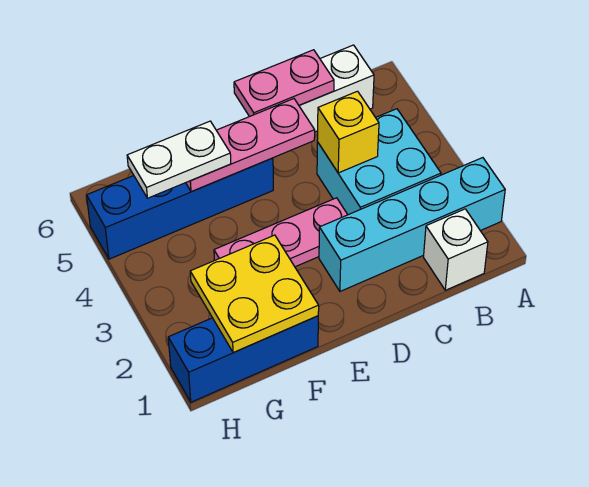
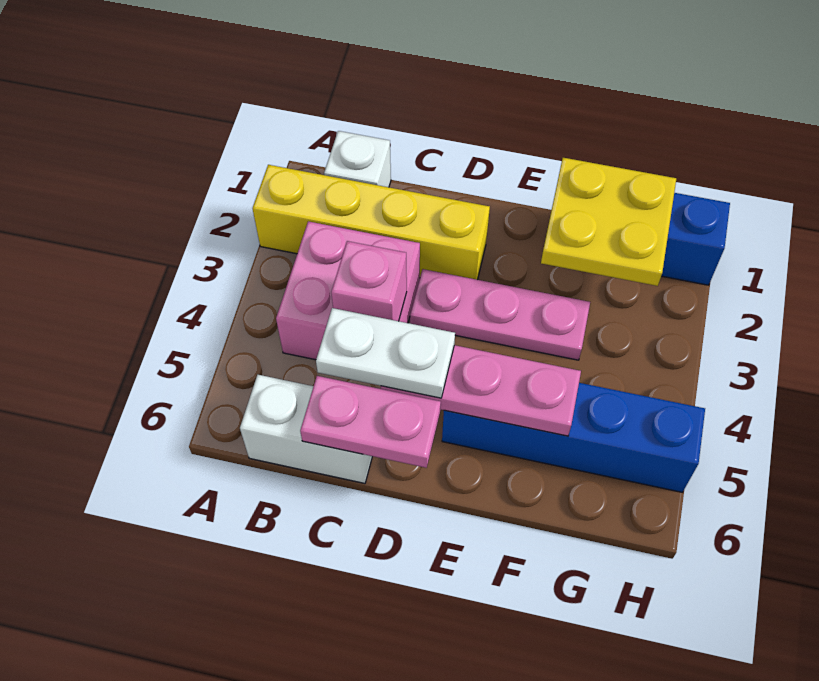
cyan brick A2:D2 level 1 -> yellow brick A2:D2 level 1
cyan brick B3:C4 level 1 -> pink brick B3:C4 level 1
yellow brick C4 level 2 -> pink brick C4 level 2
white plate F5:G5 level 3 -> white plate C5:D5 level 3

